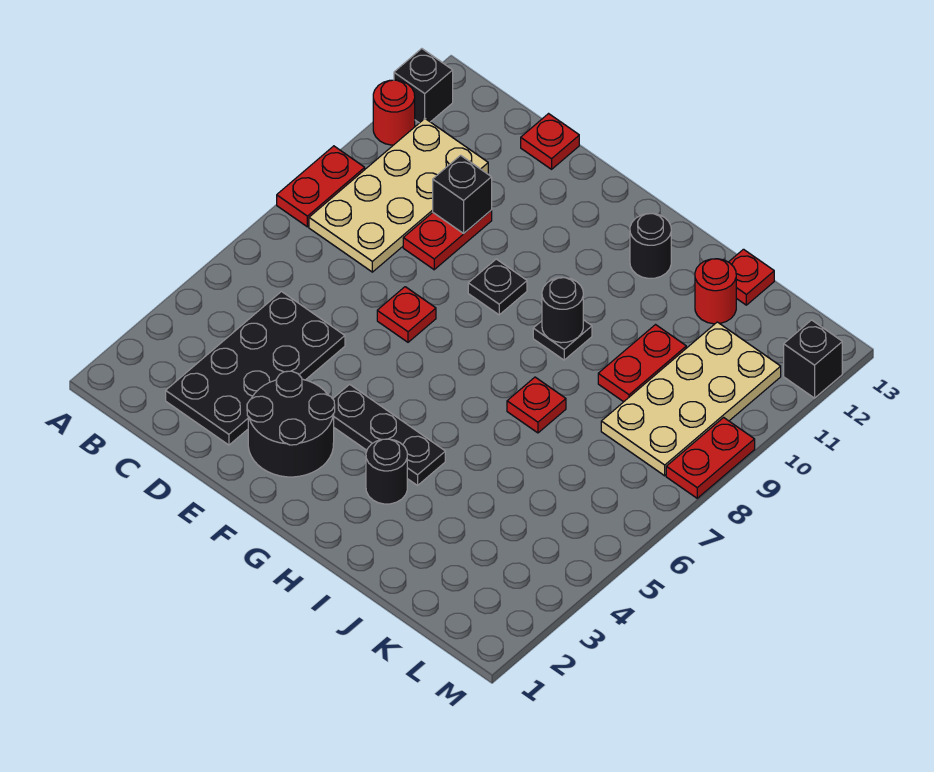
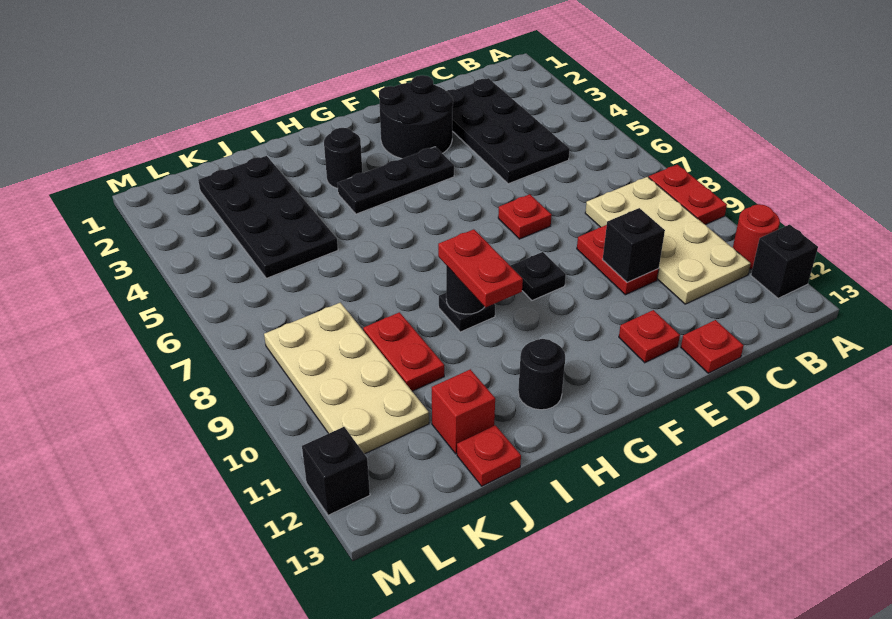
red plate I7 level 1 -> red plate E12 level 1
none -> black plate J2:K5 level 1
red round brick J12 level 1 -> red brick J12 level 1
red plate M8:M9 level 1 -> red plate H9:H10 level 3

